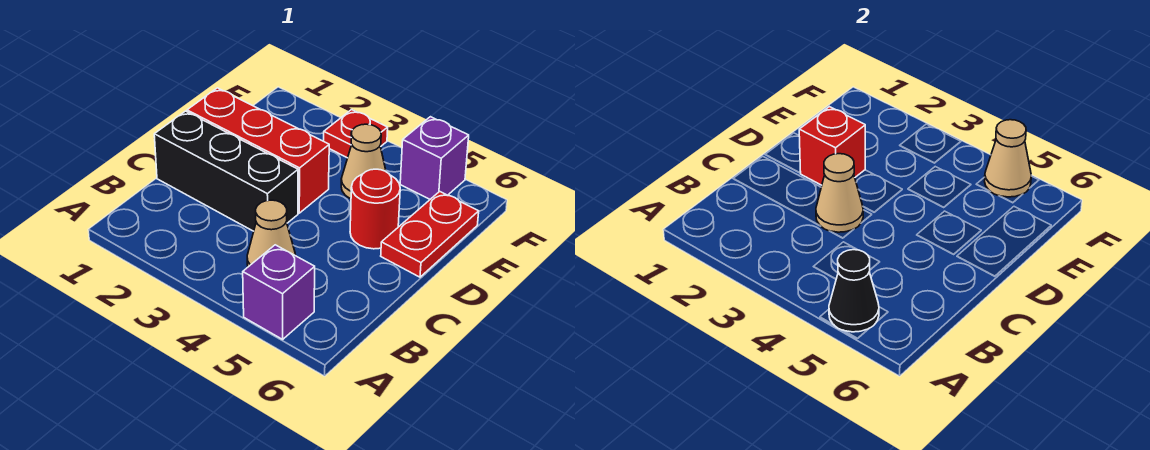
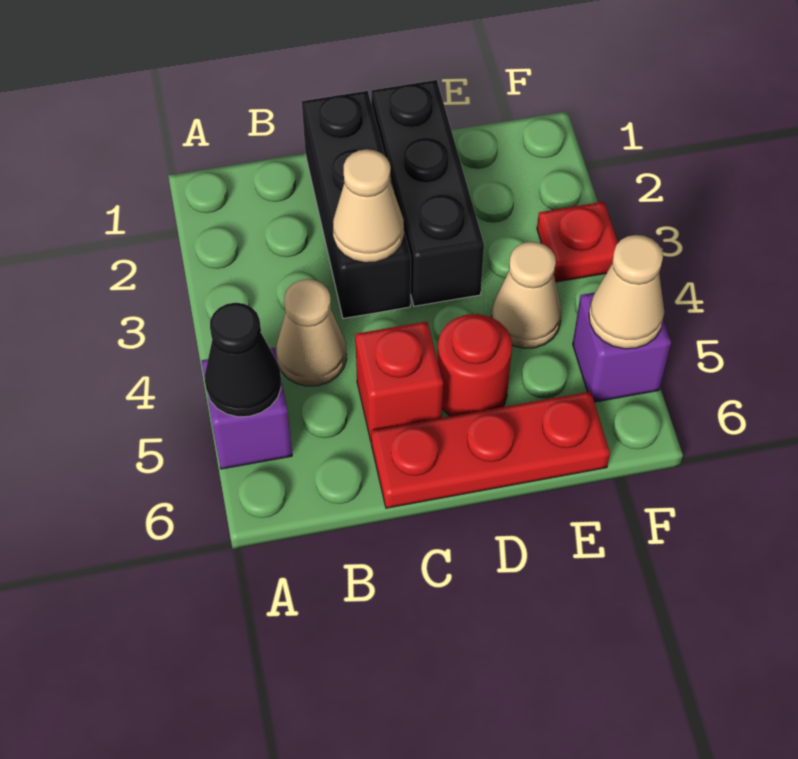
red brick D1:D3 level 1 -> black brick D1:D3 level 1
red brick D2 level 2 -> red brick C5 level 1
red plate D6:E6 level 1 -> red plate C6:E6 level 1

